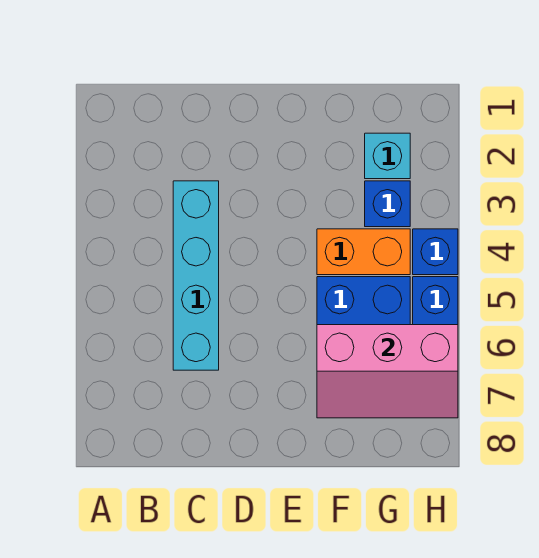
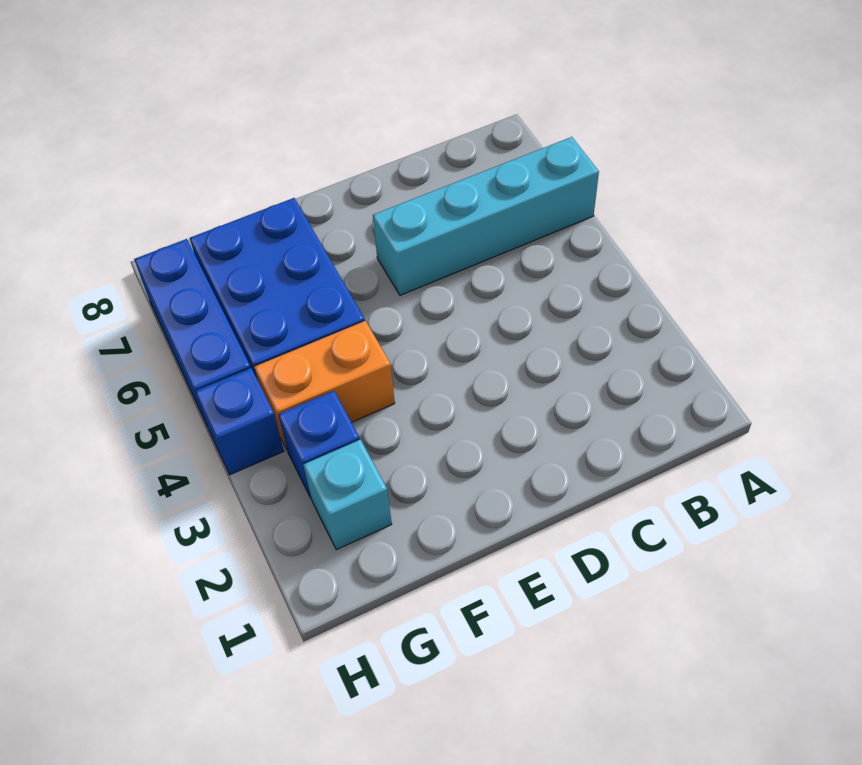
cyan brick C3:C6 level 1 -> cyan brick A6:D6 level 1
pink slope F6:H7 level 2 top 6 -> none

